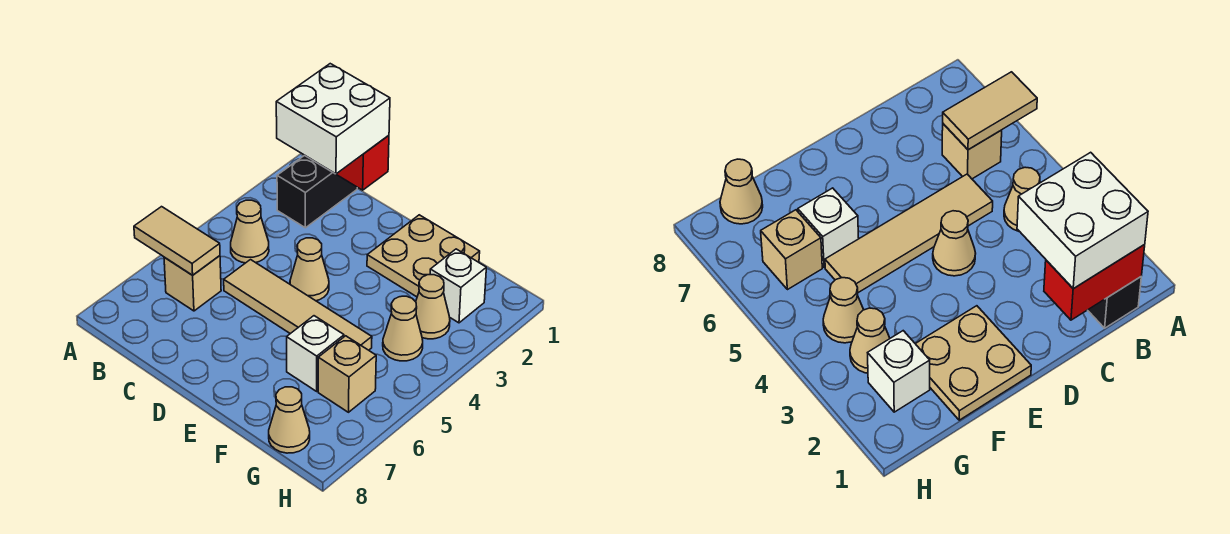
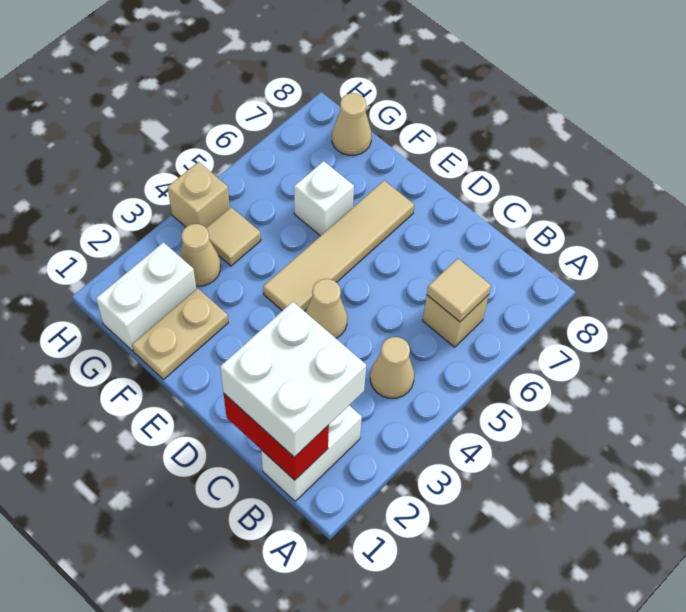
tan tile A6:B6 level 2 -> tan tile B6 level 2
black brick B1:B2 level 1 -> white brick B1:B2 level 1
tan tile C5:F5 level 1 -> tan tile E4:E7 level 1
tan plate E1:F2 level 1 -> tan plate F1:F2 level 1
white brick G2 level 1 -> white brick G1:G2 level 1
tan cone G4 level 1 -> tan tile G4 level 1
tan brick G6 level 1 -> tan brick H4 level 1

